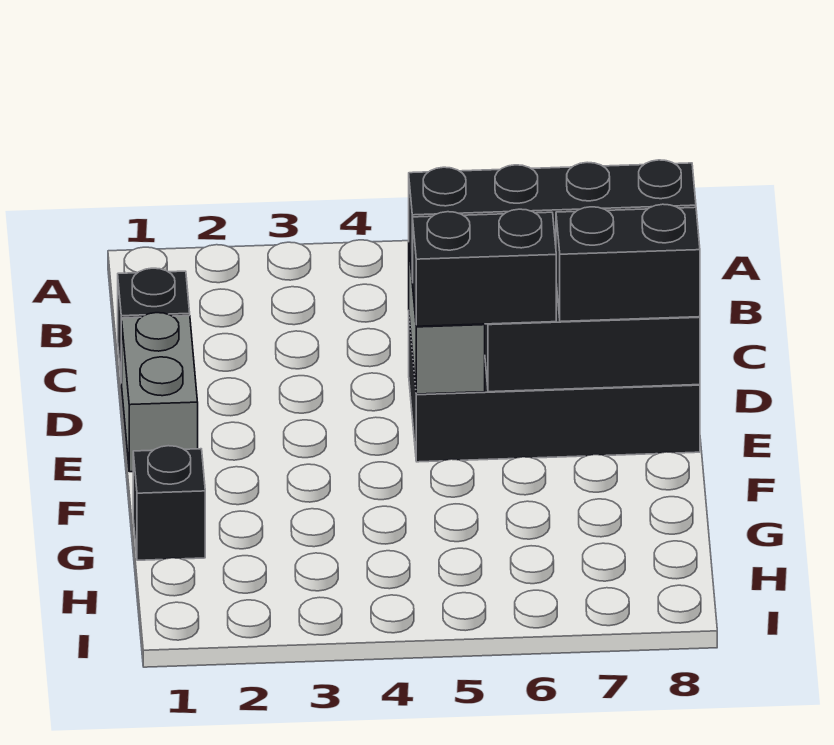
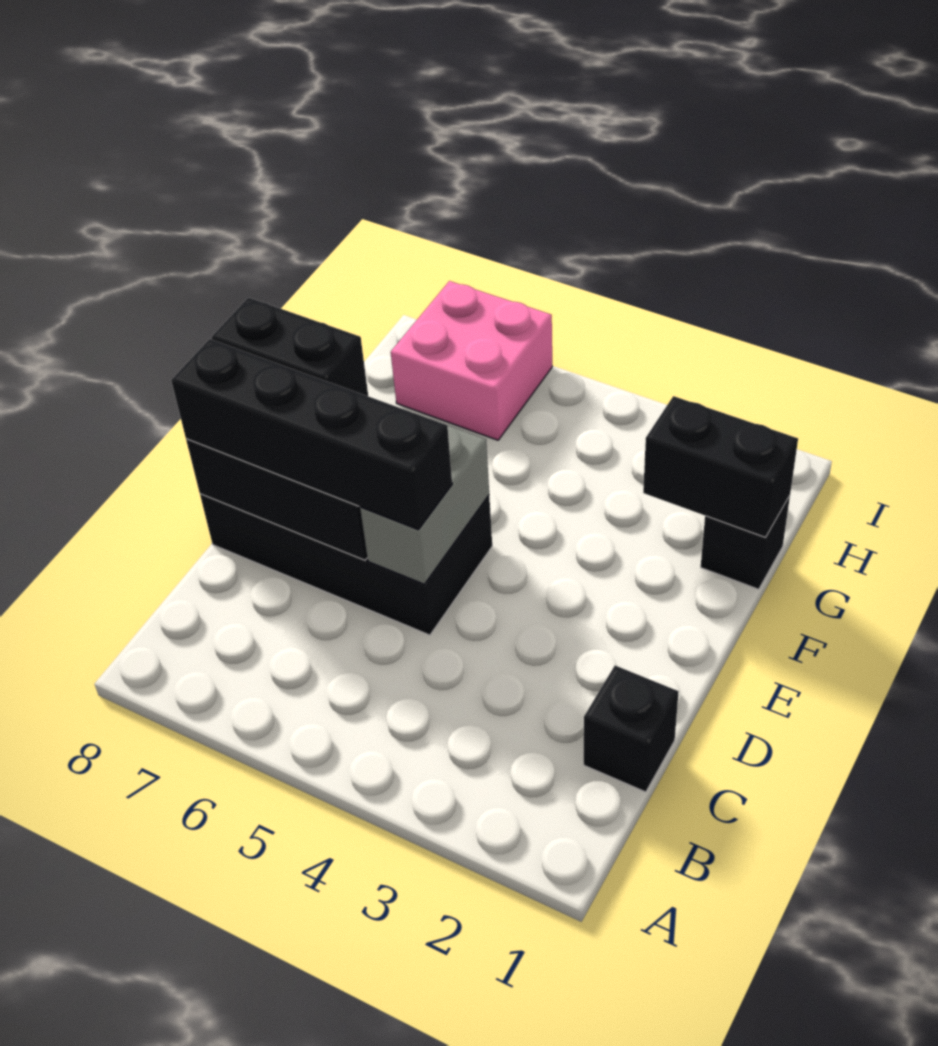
grey brick D1:E1 level 1 -> none
black brick E5:E6 level 3 -> black brick G1:G2 level 2
none -> pink brick H6:I7 level 1

